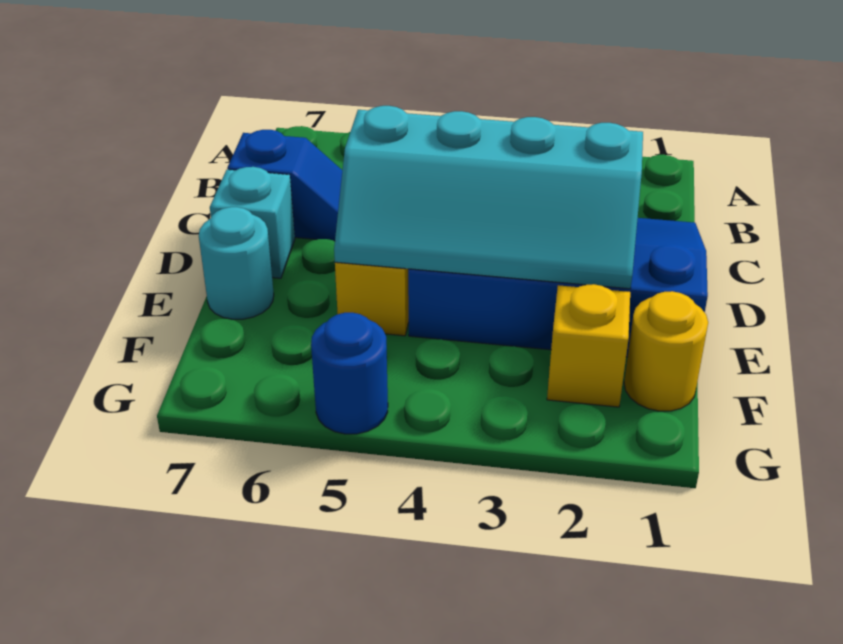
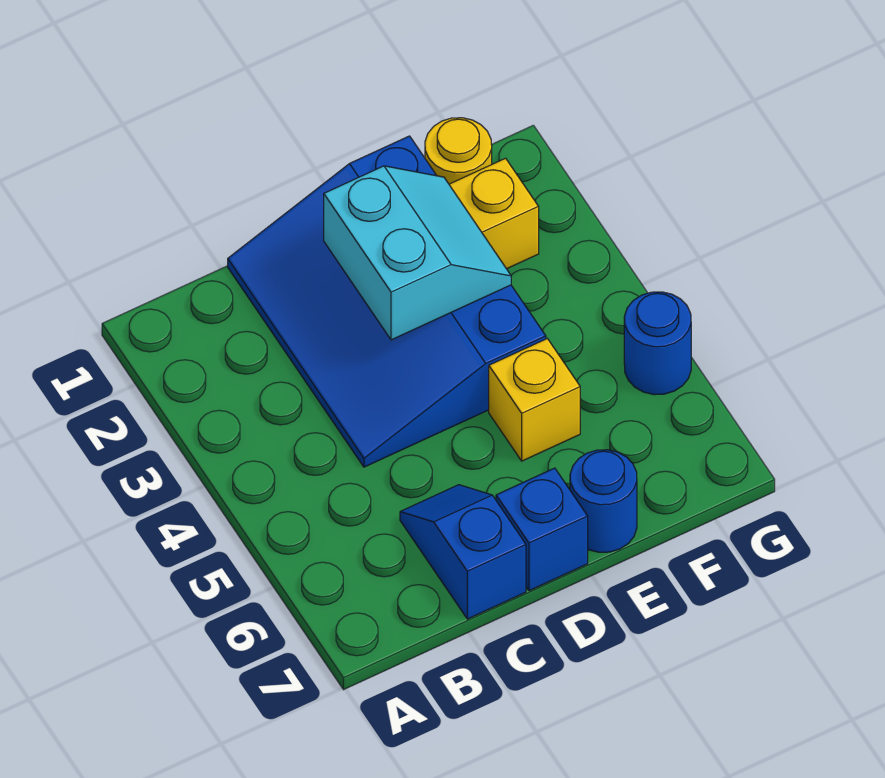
cyan slope D2:E5 level 2 top D -> cyan slope D2:E3 level 2 top D
cyan brick D7 level 1 -> blue brick D7 level 1
cyan round brick E7 level 1 -> blue round brick E7 level 1

